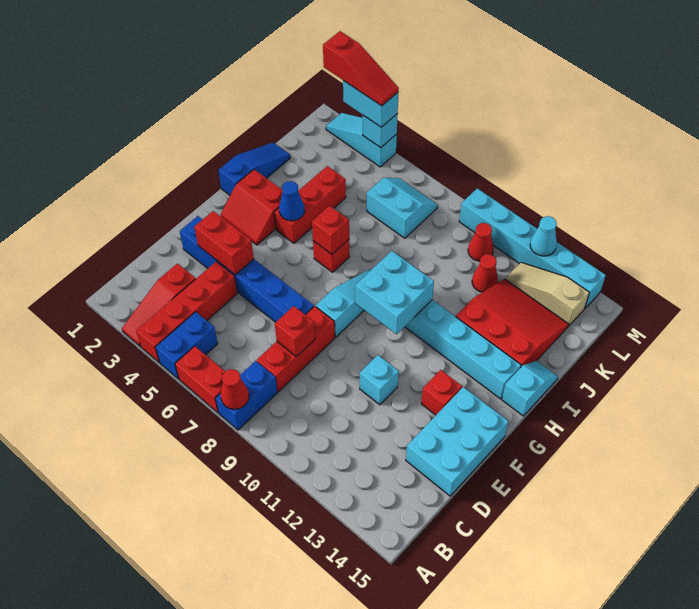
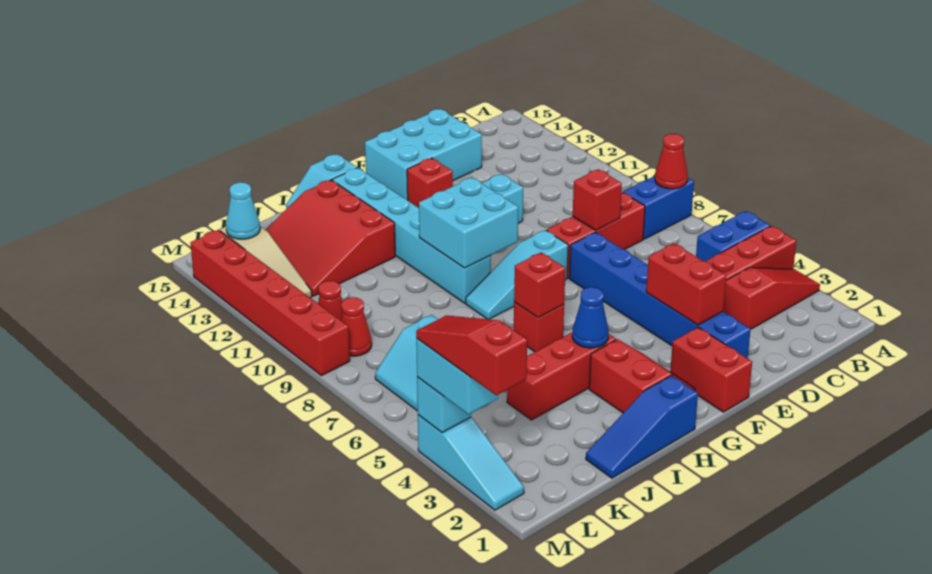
red brick A6:A7 level 1 -> red brick F1:F2 level 1
red cone K11 level 1 -> red cone L9 level 1
cyan brick M9:M14 level 1 -> red brick M9:M14 level 1
cyan cone M12 level 2 -> cyan cone L14 level 2

